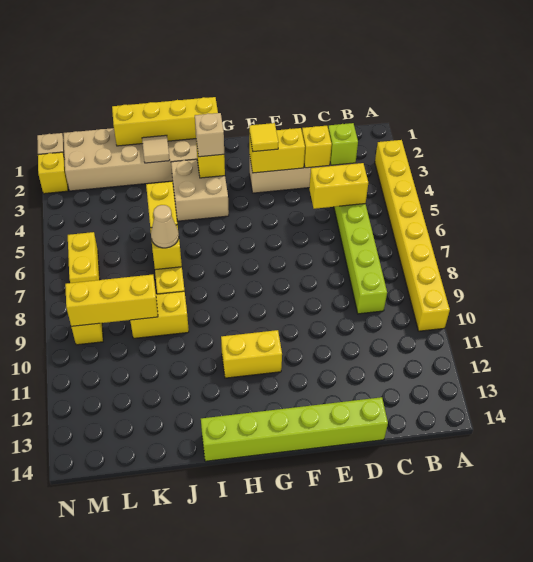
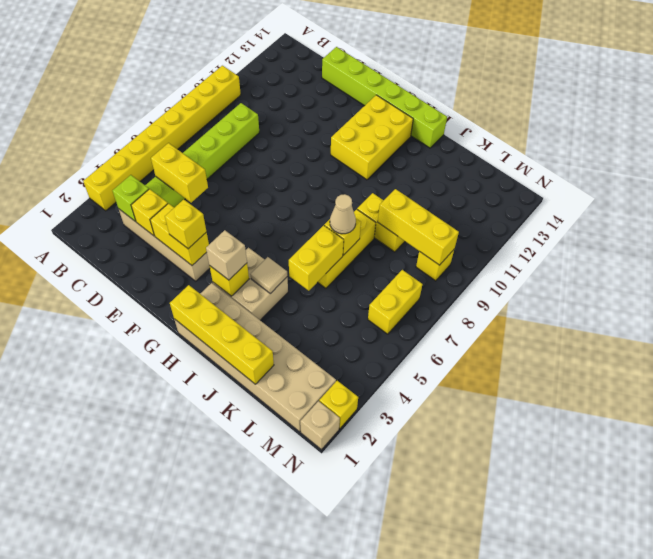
yellow tile F3 level 3 -> yellow brick F3 level 3
yellow brick G11:H11 level 1 -> yellow brick G11:H13 level 1
tan tile J2 level 2 -> tan tile I4 level 2

